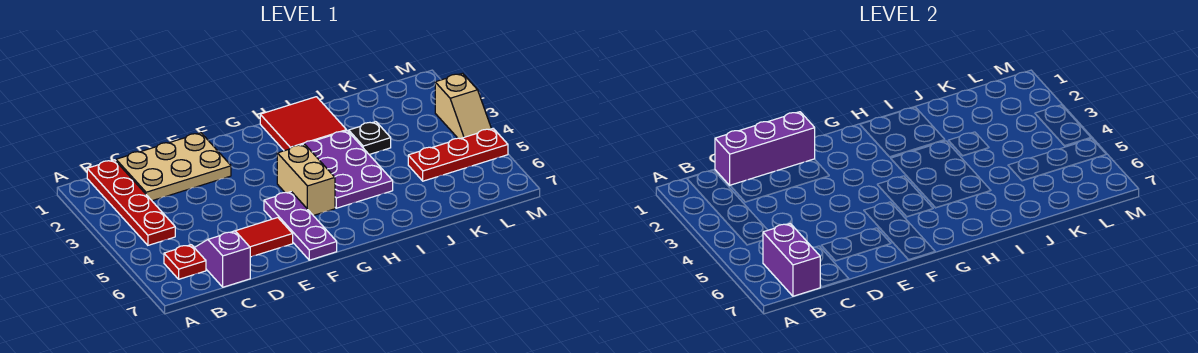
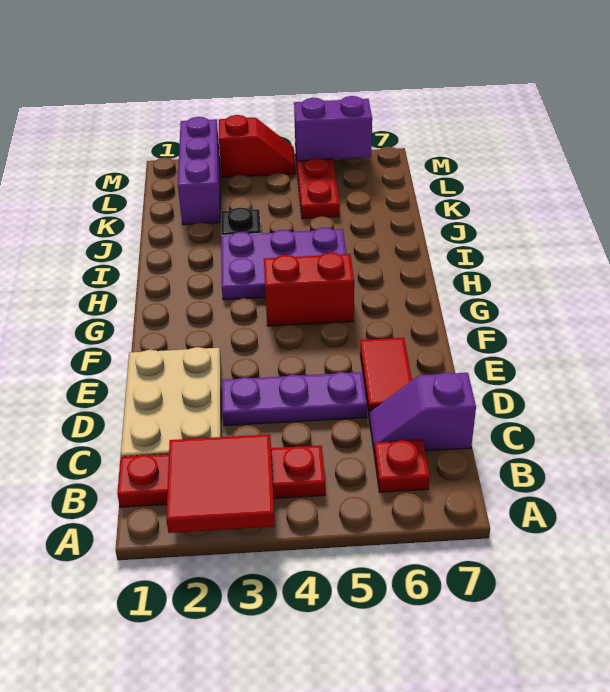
purple brick B6:B7 level 2 -> purple brick M5:M6 level 2
purple brick C1:E1 level 2 -> purple brick K2:M2 level 1
purple plate F5:F7 level 1 -> purple plate D3:D5 level 1
tan brick G4:G5 level 1 -> red brick G4:G5 level 1
red tile H1:I2 level 1 -> red tile A2:B3 level 2
tan slope M3:M4 level 1 top 3 -> red slope M3:M4 level 1 top 3

